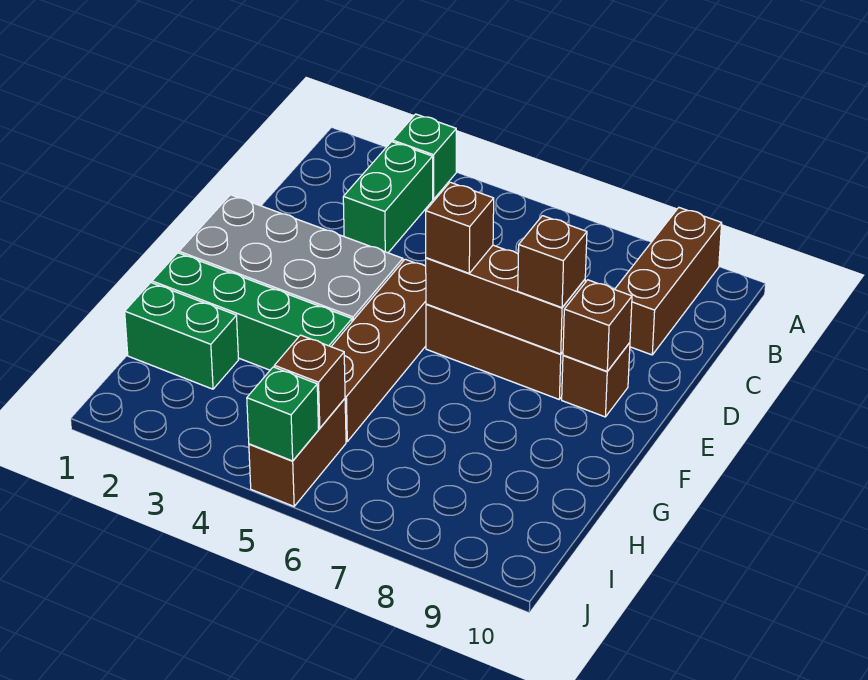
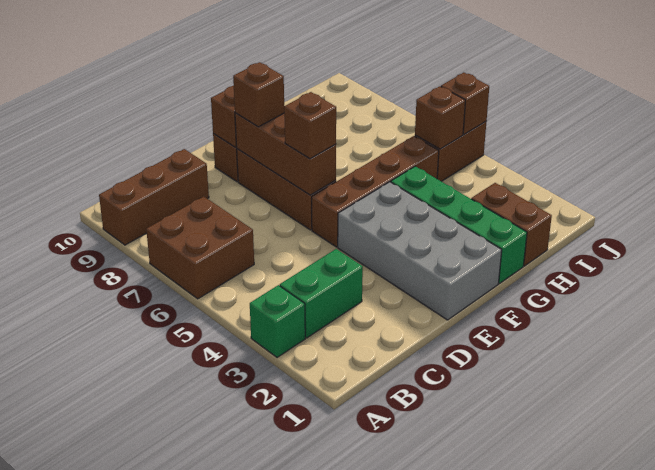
none -> brown brick A6:B7 level 1
green brick H1:H2 level 1 -> brown brick H1:H2 level 1
green brick J5 level 2 -> brown brick J5 level 2

